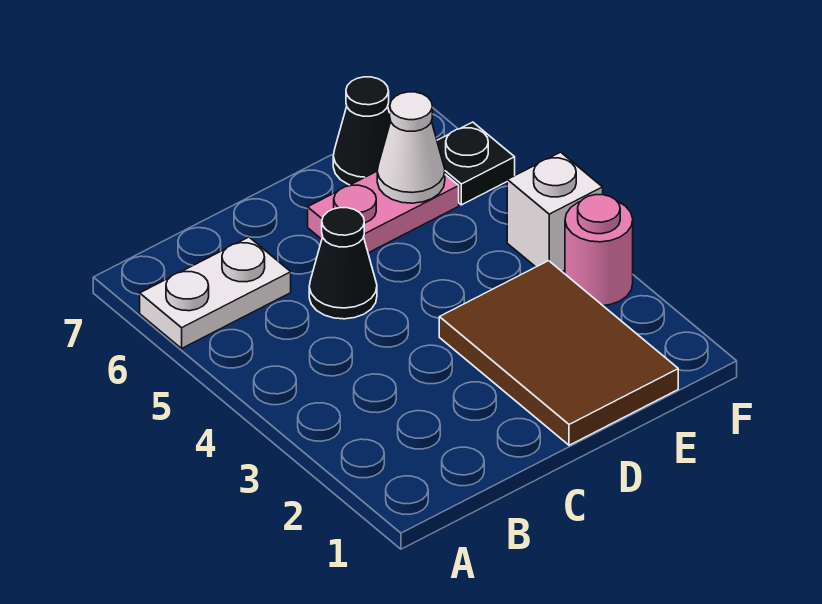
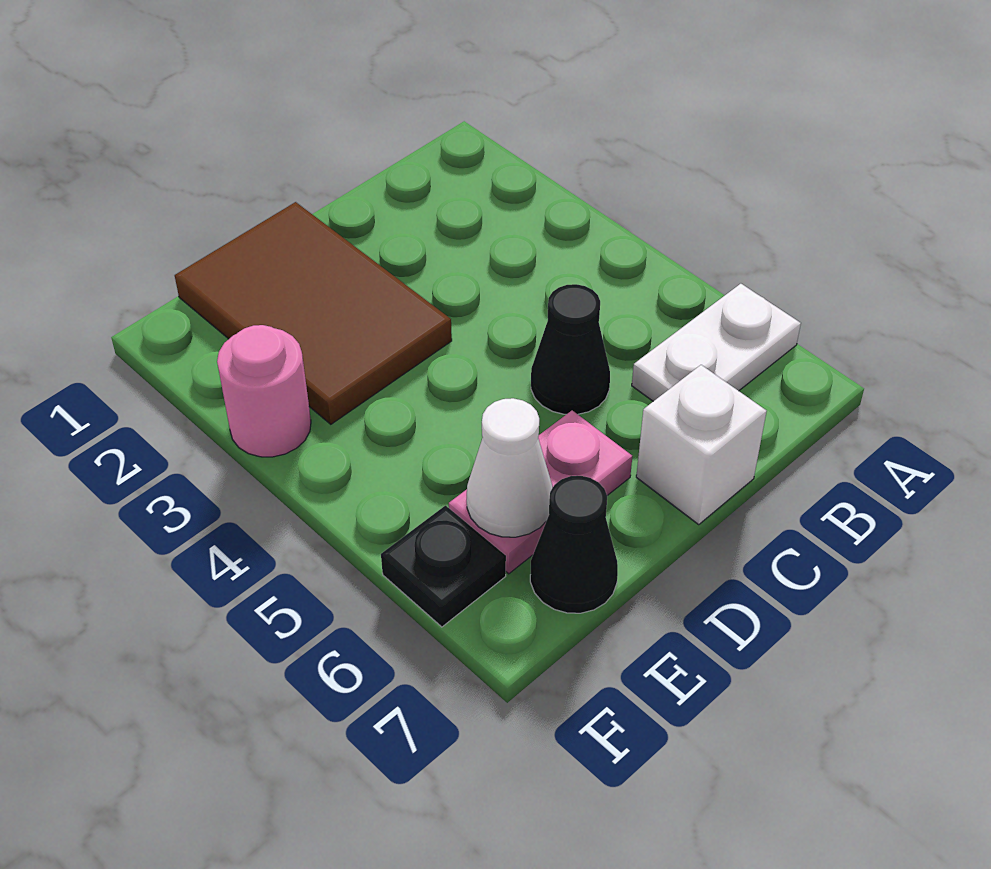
white brick F4 level 1 -> white brick C7 level 1

